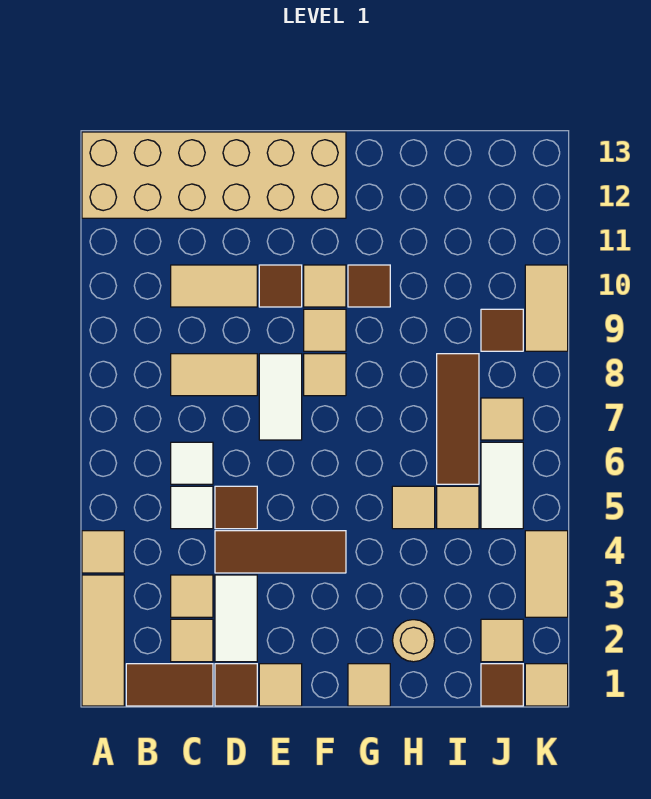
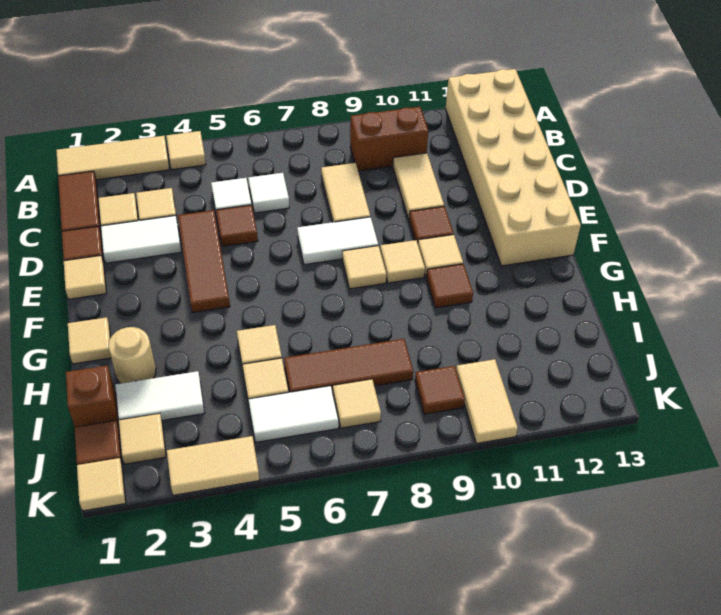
none -> brown brick B9:B10 level 1
none -> brown brick I1 level 1
none -> white tile I2:I3 level 1
tan tile K9:K10 level 1 -> tan tile J10:K10 level 1

